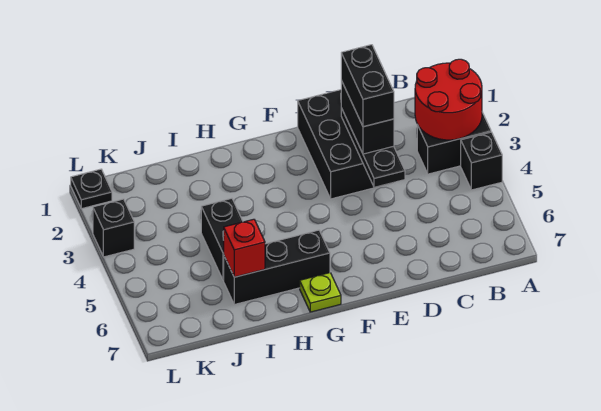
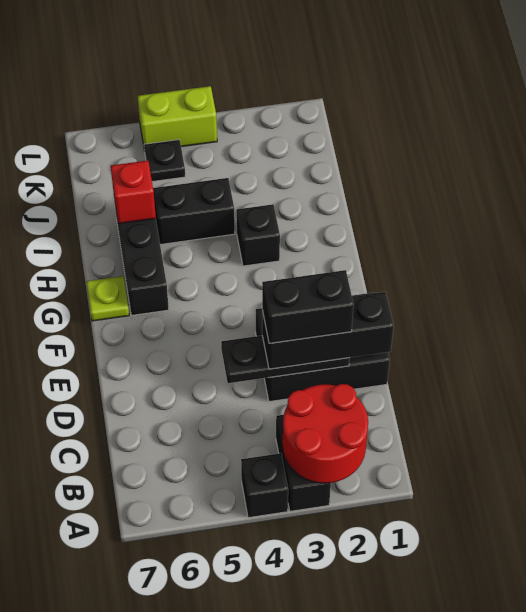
black brick D2:D3 level 3 -> black brick D1:D3 level 3
black plate L1 level 1 -> black plate K5 level 1
black brick L3 level 1 -> black brick H3 level 1
none -> lime brick L4:L5 level 1

